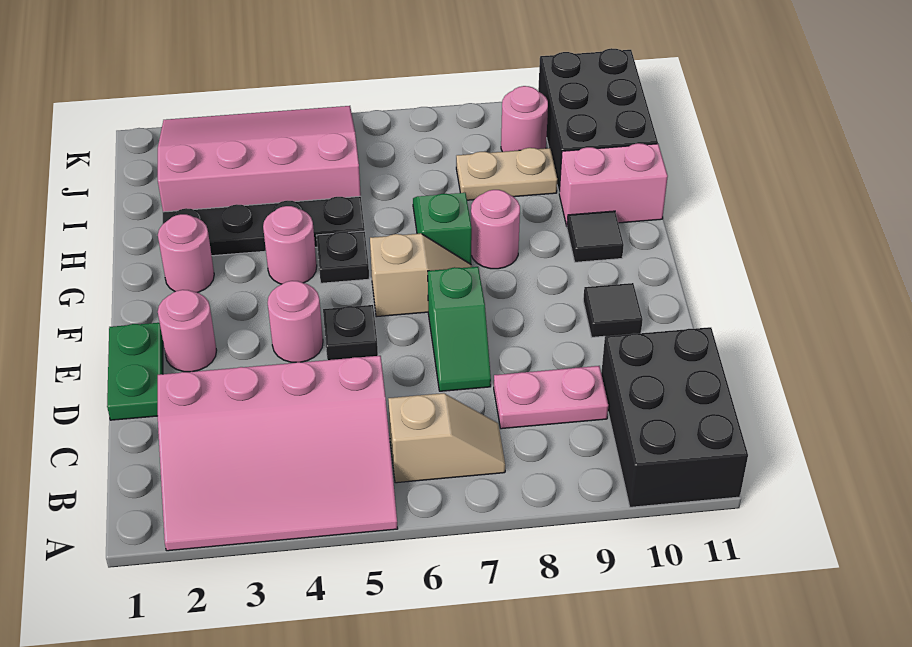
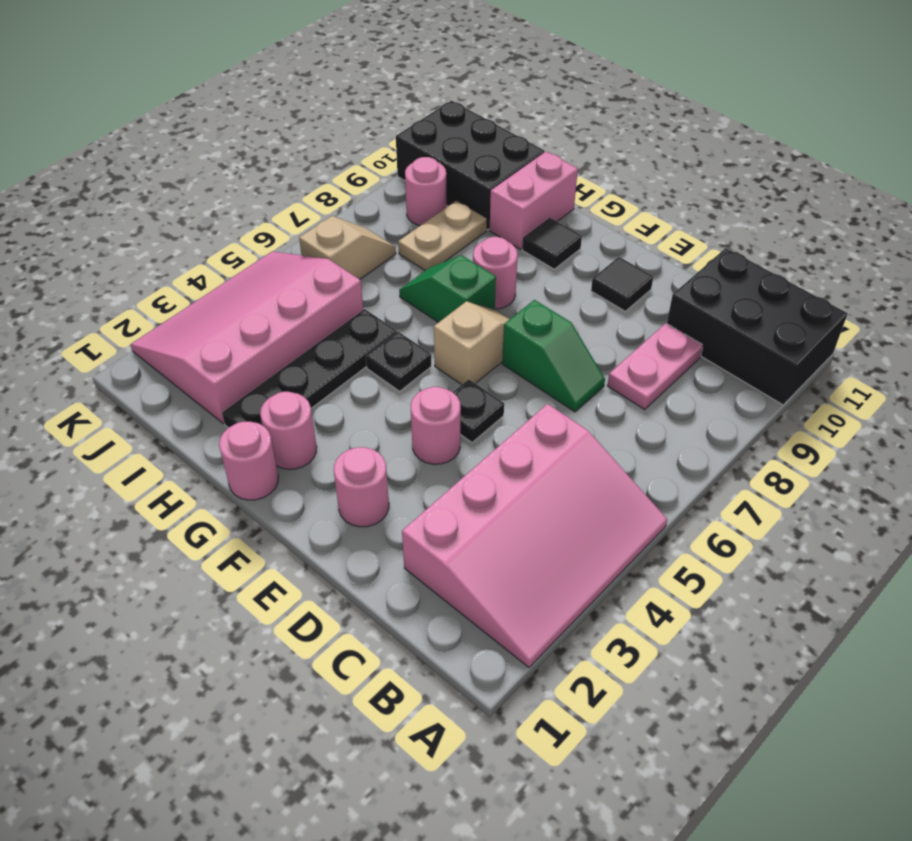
tan slope B6:B7 level 1 top 6 -> tan slope J6:J7 level 1 top 6
green plate D1:E1 level 1 -> none
pink round brick G4 level 1 -> pink round brick G1 level 1

